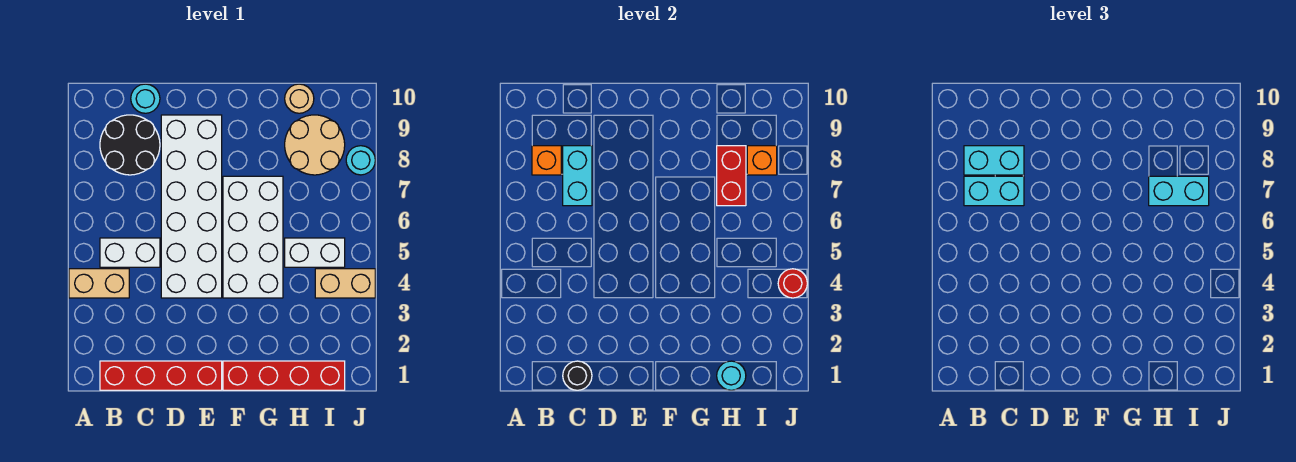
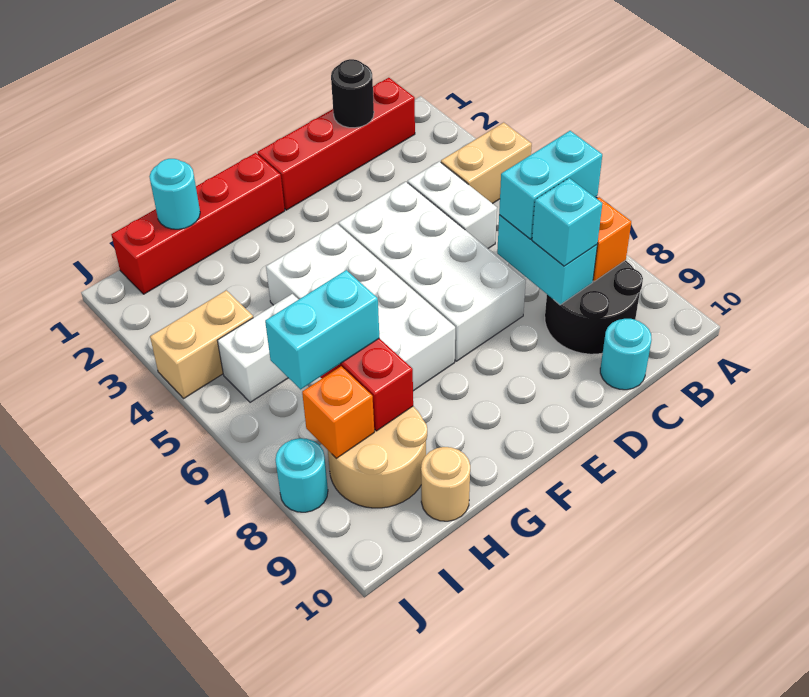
white brick B5:C5 level 1 -> white brick C4:C5 level 1
cyan brick B8:C8 level 3 -> cyan brick C8 level 3
white brick D4:E9 level 1 -> white brick D4:E7 level 1
red round brick J4 level 2 -> none

